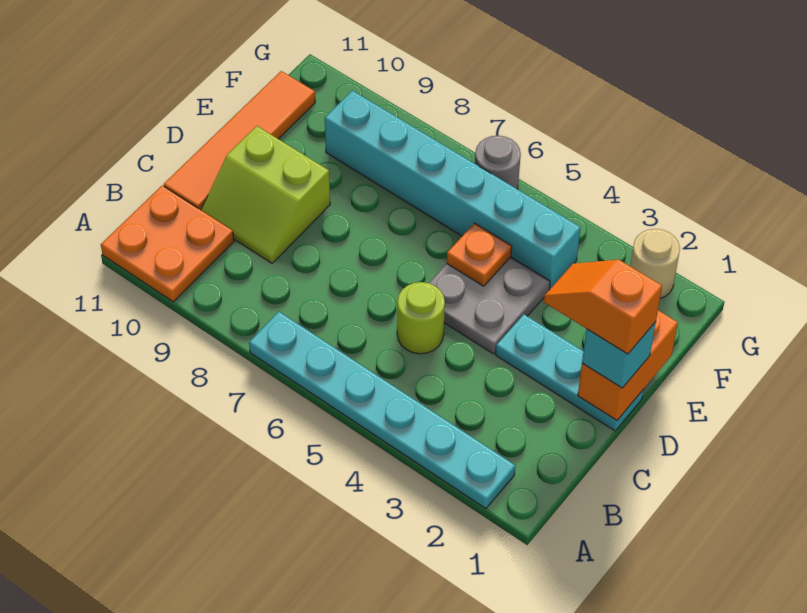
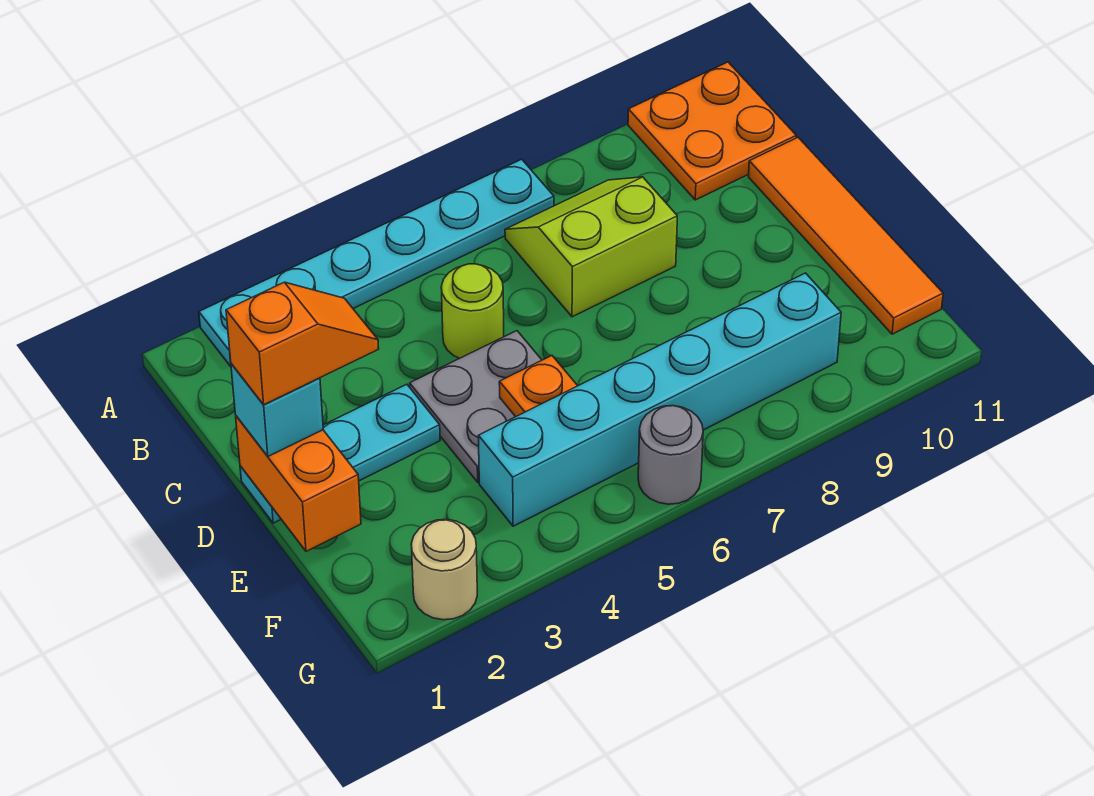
lime slope C9:D10 level 1 top D -> lime slope B7:C8 level 1 top C

